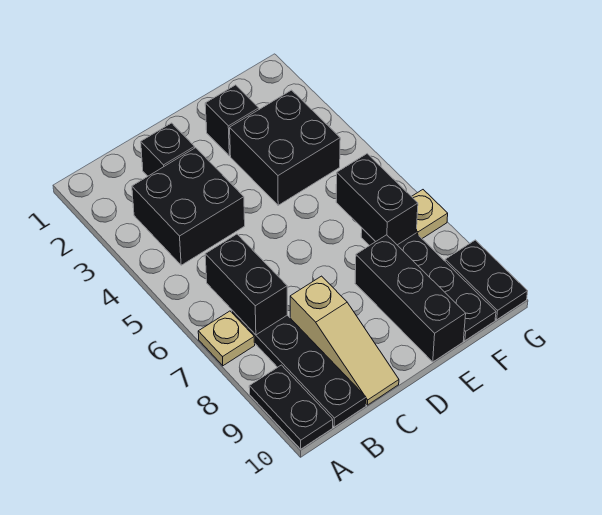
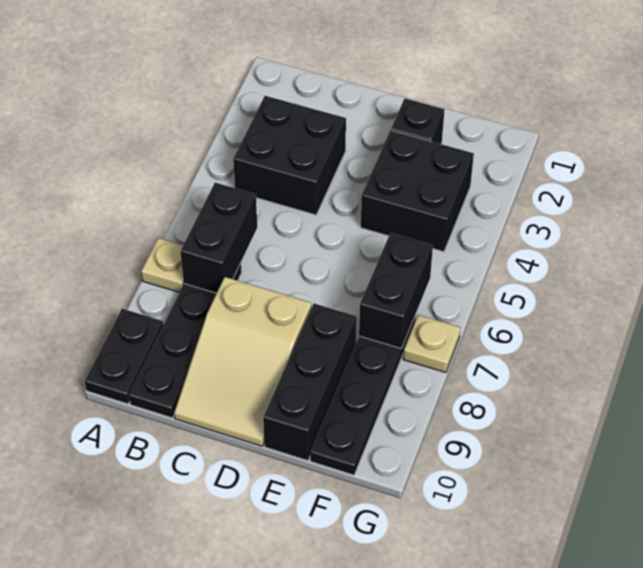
black brick C2 level 1 -> none
tan slope C8:C10 level 1 top 8 -> tan slope C8:D10 level 1 top 8
black plate G9:G10 level 1 -> none

